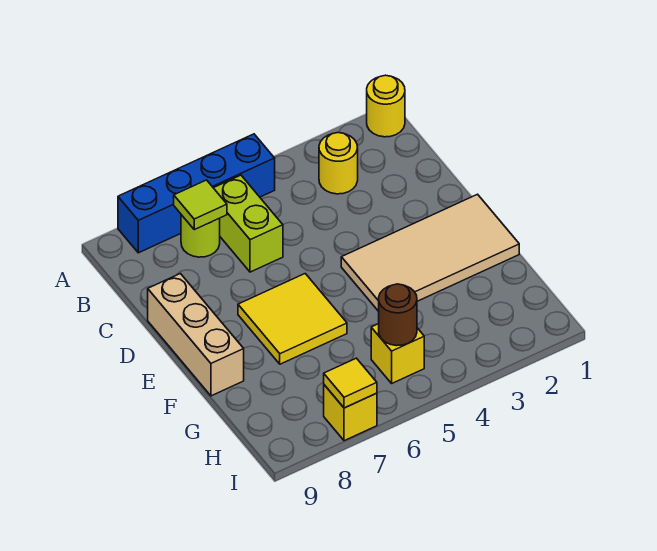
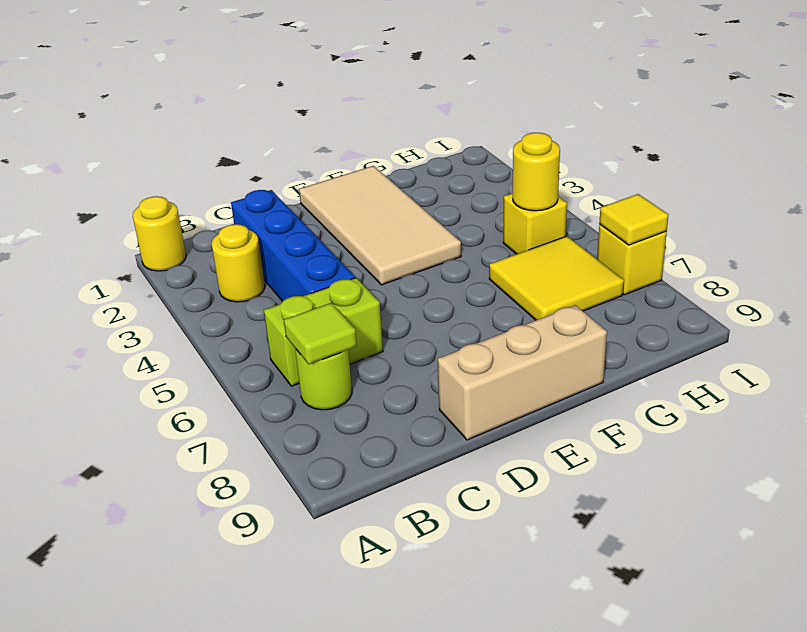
blue brick A5:A8 level 1 -> blue brick C2:C5 level 1
yellow tile E6:F7 level 1 -> yellow tile G6:H7 level 1
brown round brick H5 level 2 -> yellow round brick H5 level 2

